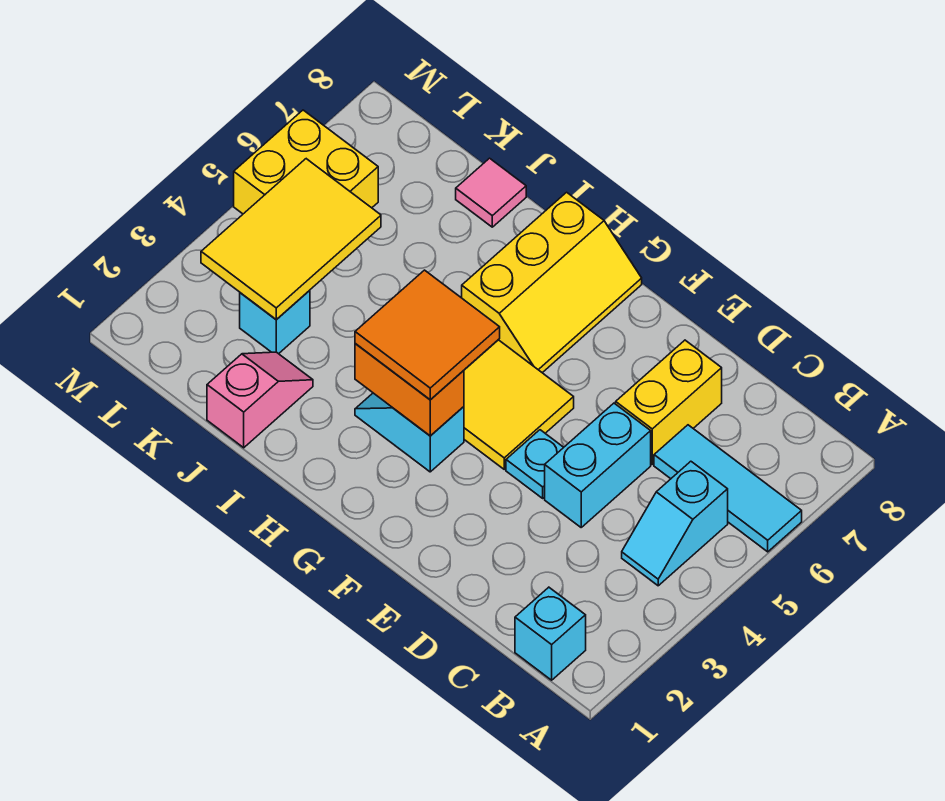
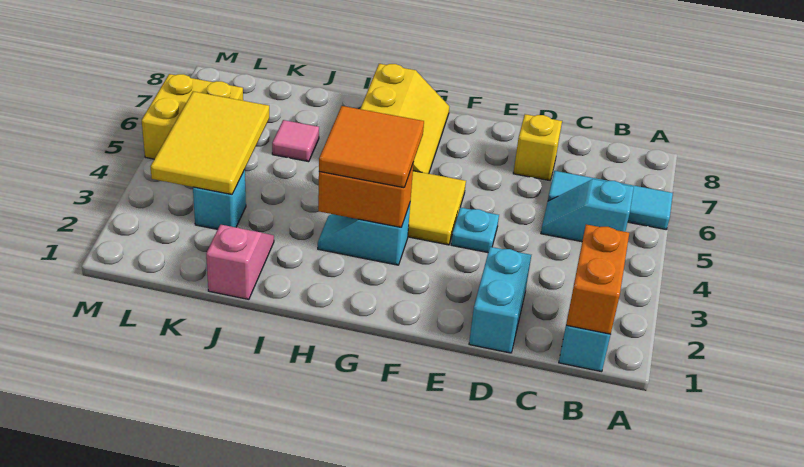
none -> orange brick B1:B2 level 2
cyan slope B4:B5 level 1 top 5 -> cyan slope B5:C5 level 1 top B
cyan brick D4:D5 level 1 -> cyan brick D1:D2 level 1
yellow brick D6:D7 level 1 -> yellow brick D7 level 1
pink tile J8 level 1 -> pink tile J6 level 1

